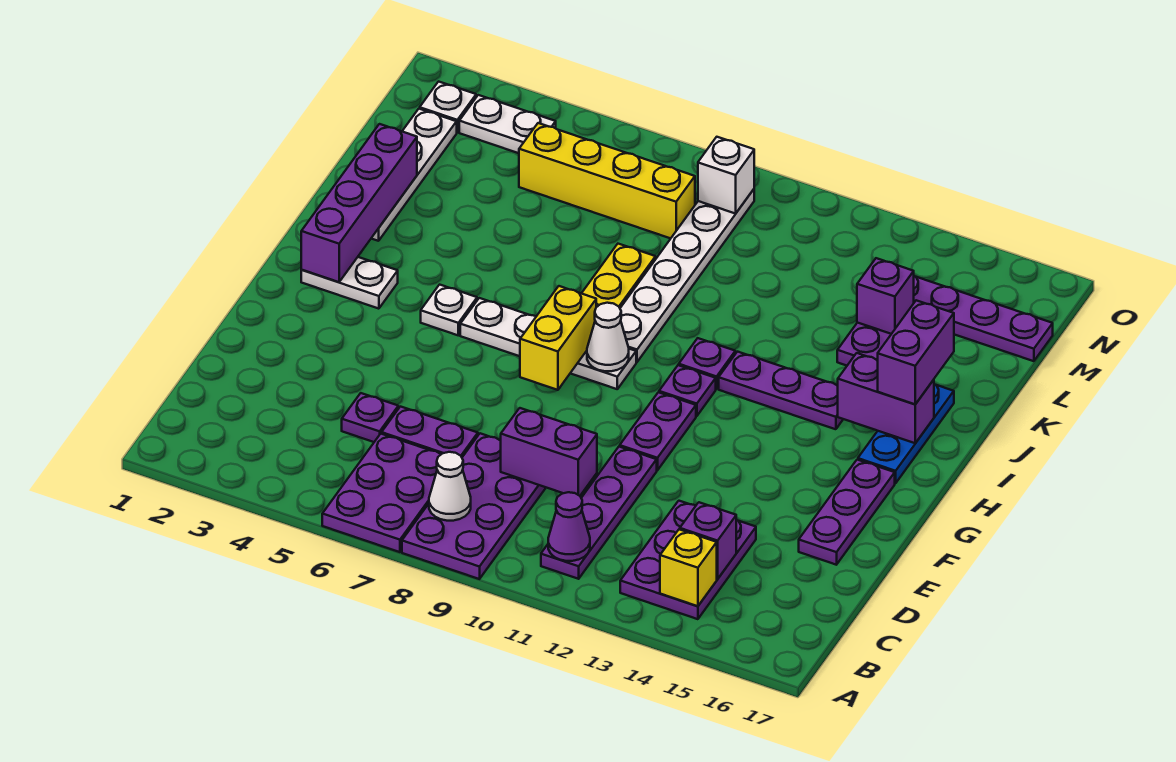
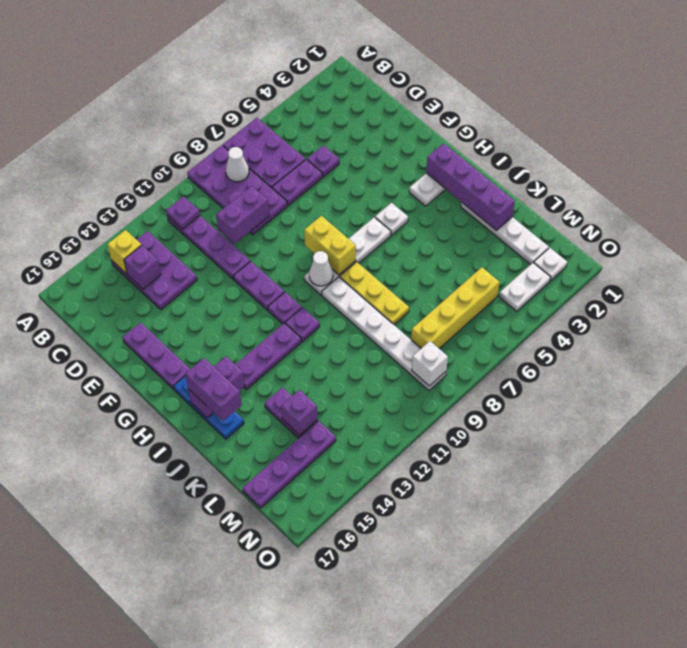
purple cone B11 level 2 -> purple plate B11 level 2

